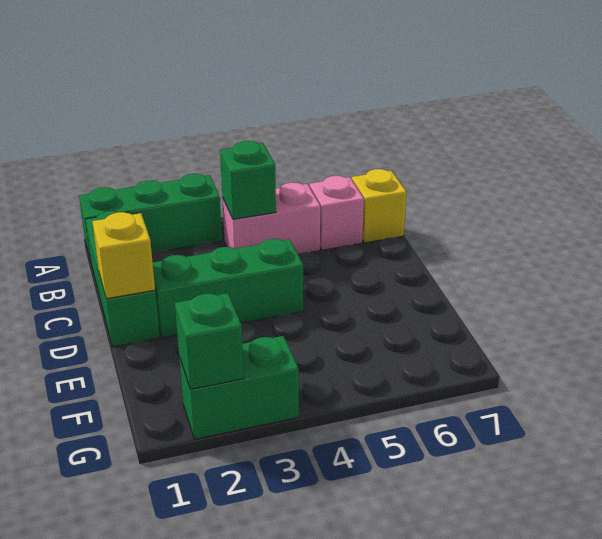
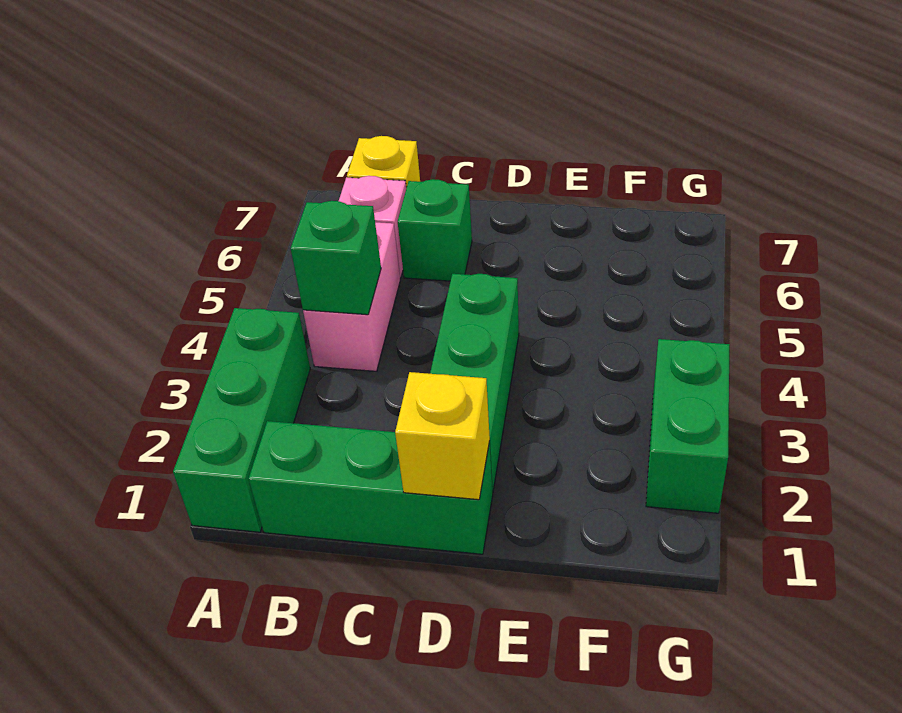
green brick G2 level 2 -> green brick C6 level 1

